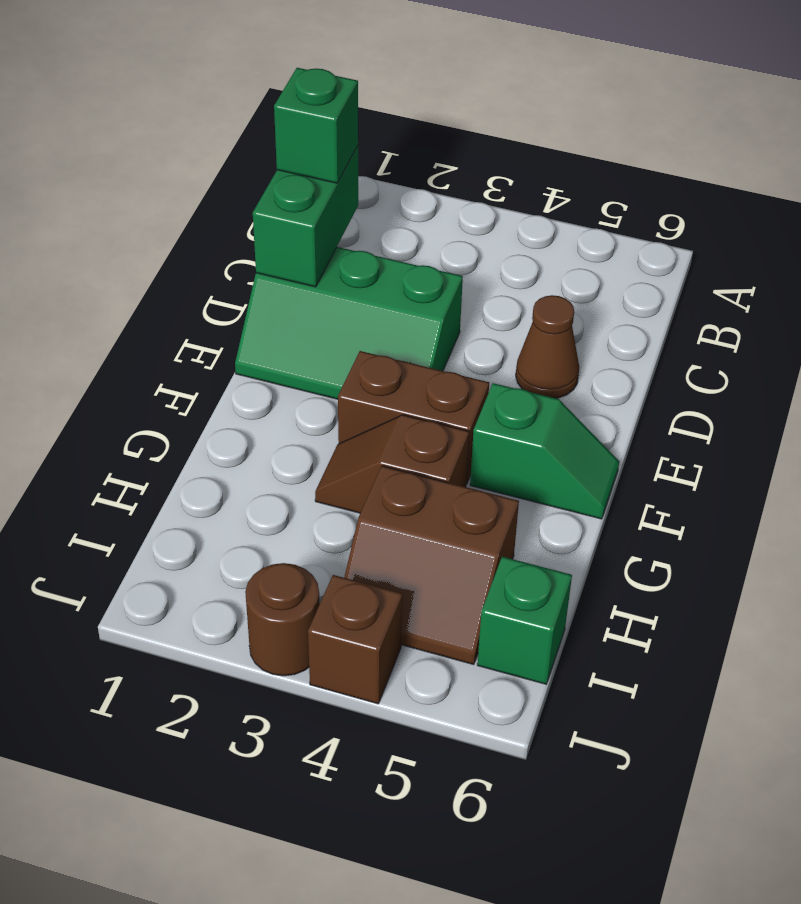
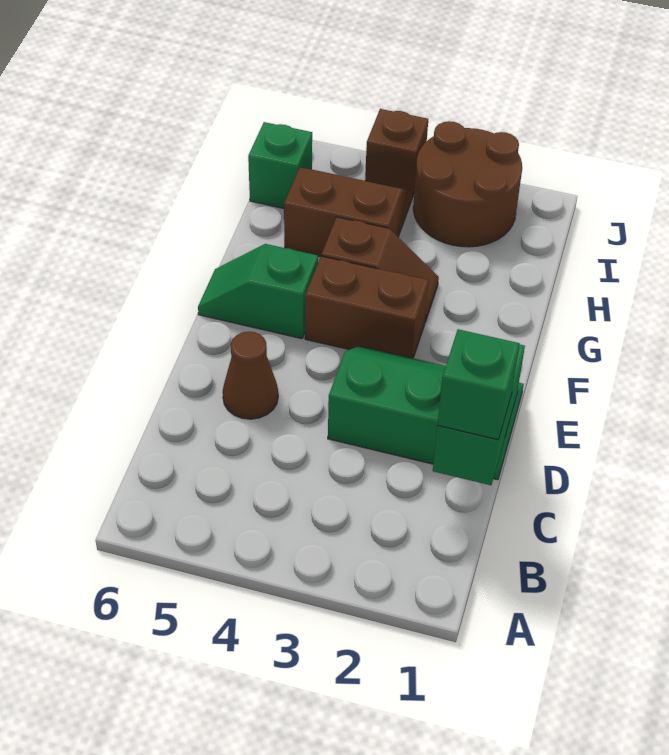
brown round brick J3 level 1 -> brown round brick I2:J3 level 1

